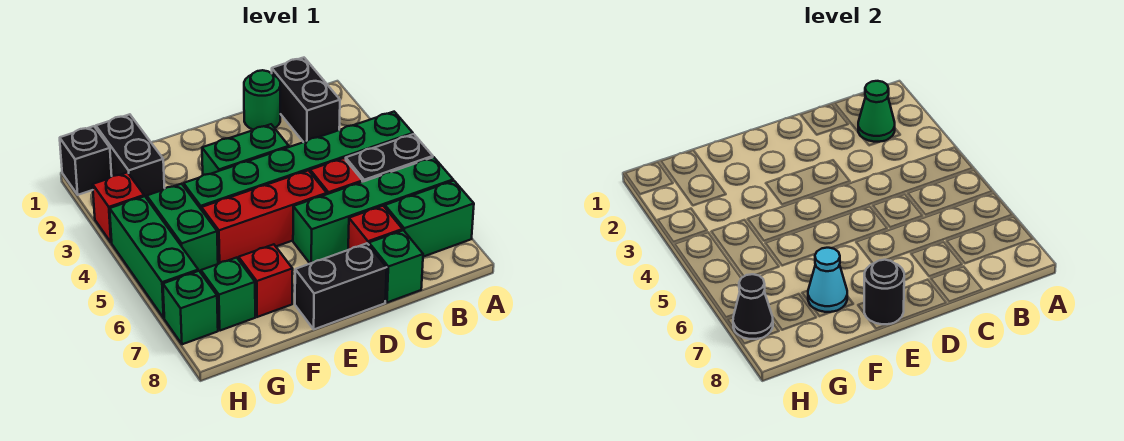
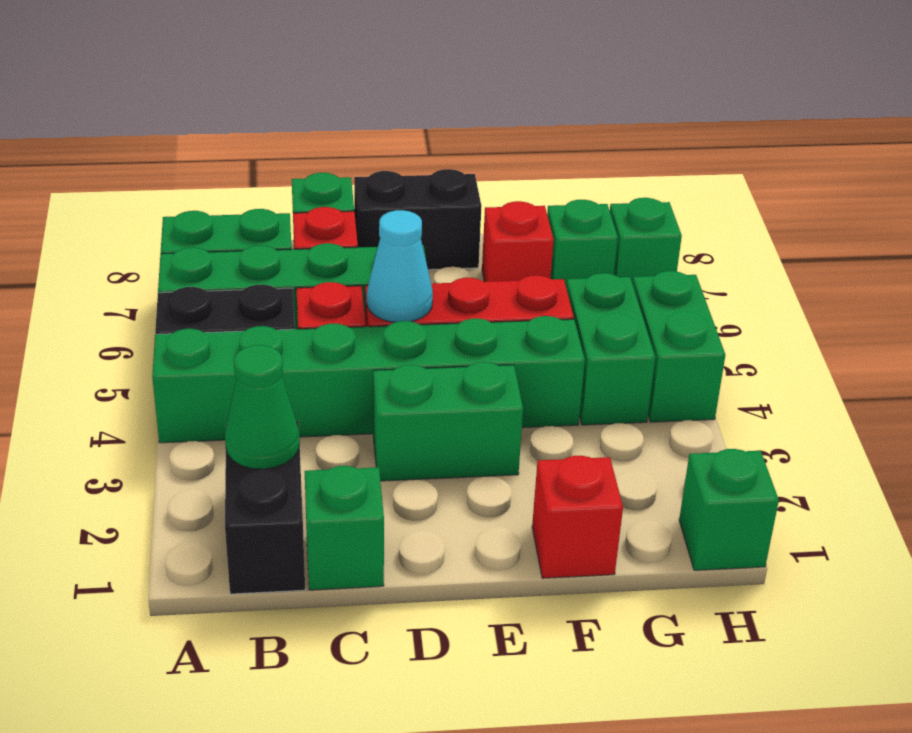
green round brick C1 level 1 -> green brick C1 level 1
black round brick E8 level 2 -> none
cyan cone F7 level 2 -> cyan cone D5 level 2
black brick G1:G2 level 1 -> none
black brick H1 level 1 -> green brick H1 level 1
red brick H3 level 1 -> red brick F1 level 1
green brick H4:H6 level 1 -> green brick H4:H5 level 1
black cone H7 level 2 -> none

